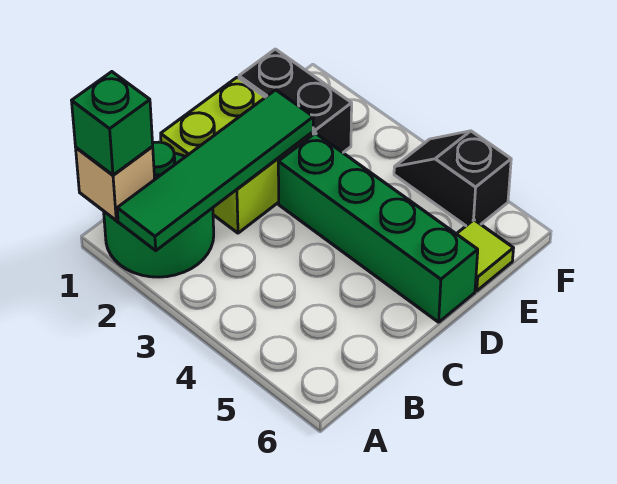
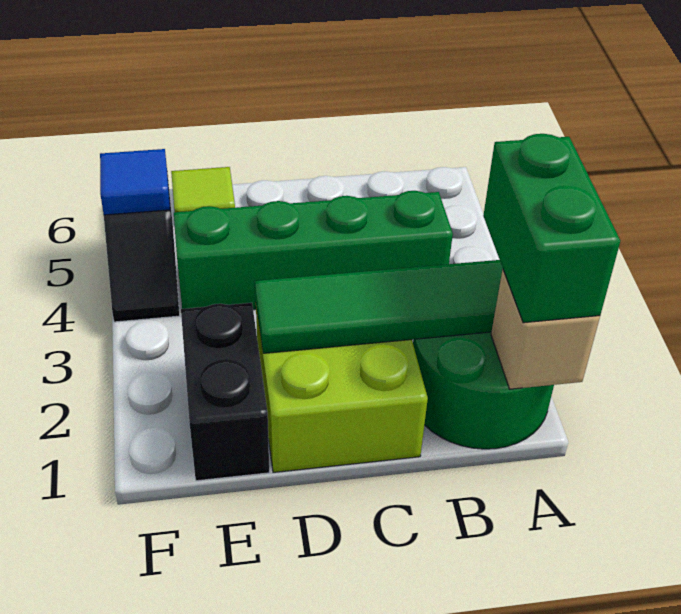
green brick A1 level 3 -> green brick A1:A2 level 3
green brick D3:D6 level 1 -> green brick B4:E4 level 1
none -> blue tile F5 level 2

